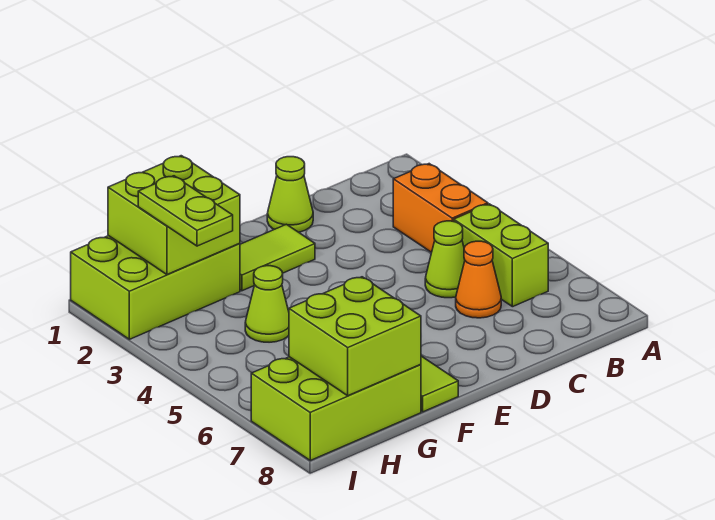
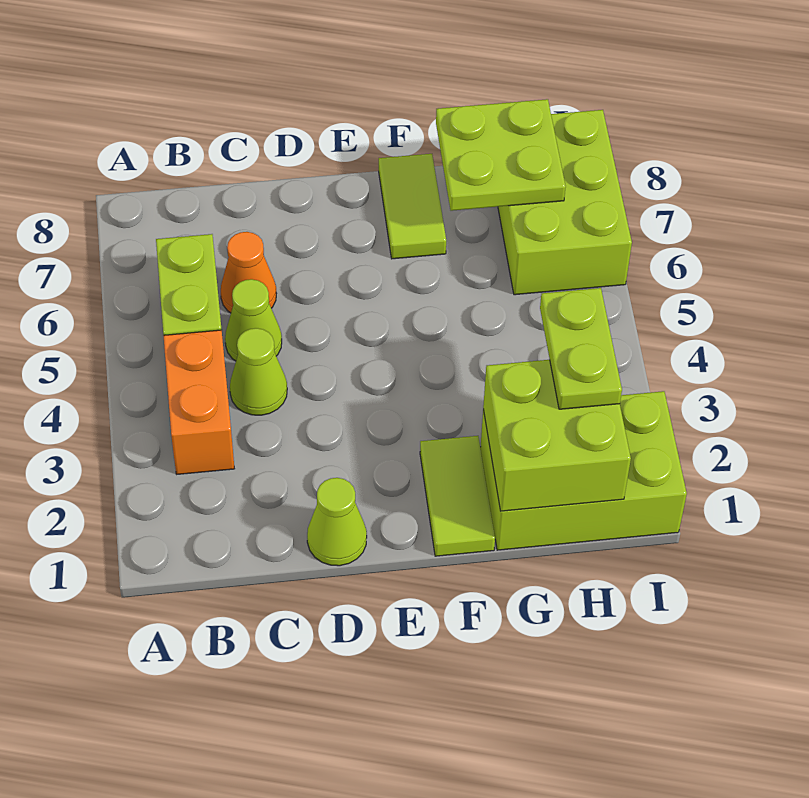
lime tile E2:F2 level 1 -> lime tile F1:F2 level 1
lime cone G4 level 1 -> lime cone C4 level 1
lime brick G7:I8 level 1 -> lime brick H6:I8 level 1
lime brick G7:H8 level 2 -> lime plate G7:H8 level 2

